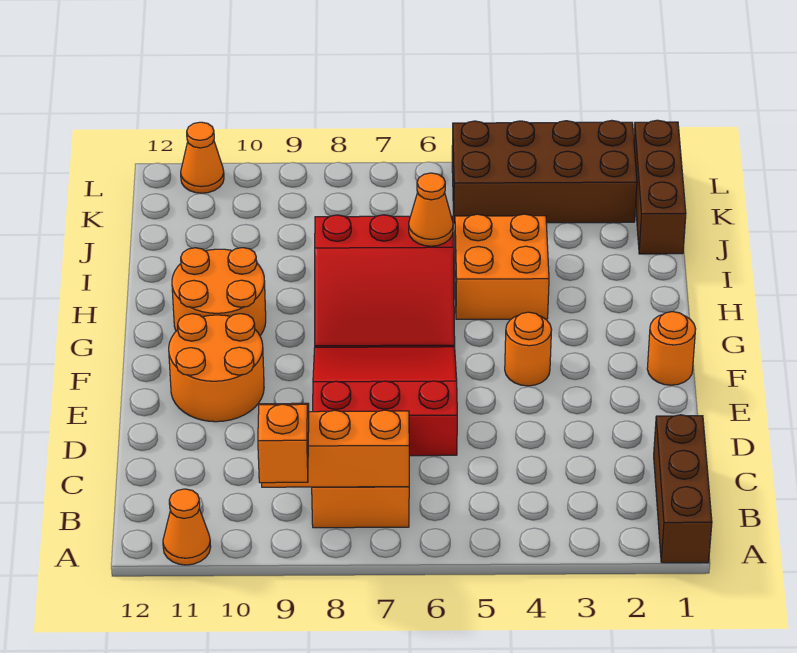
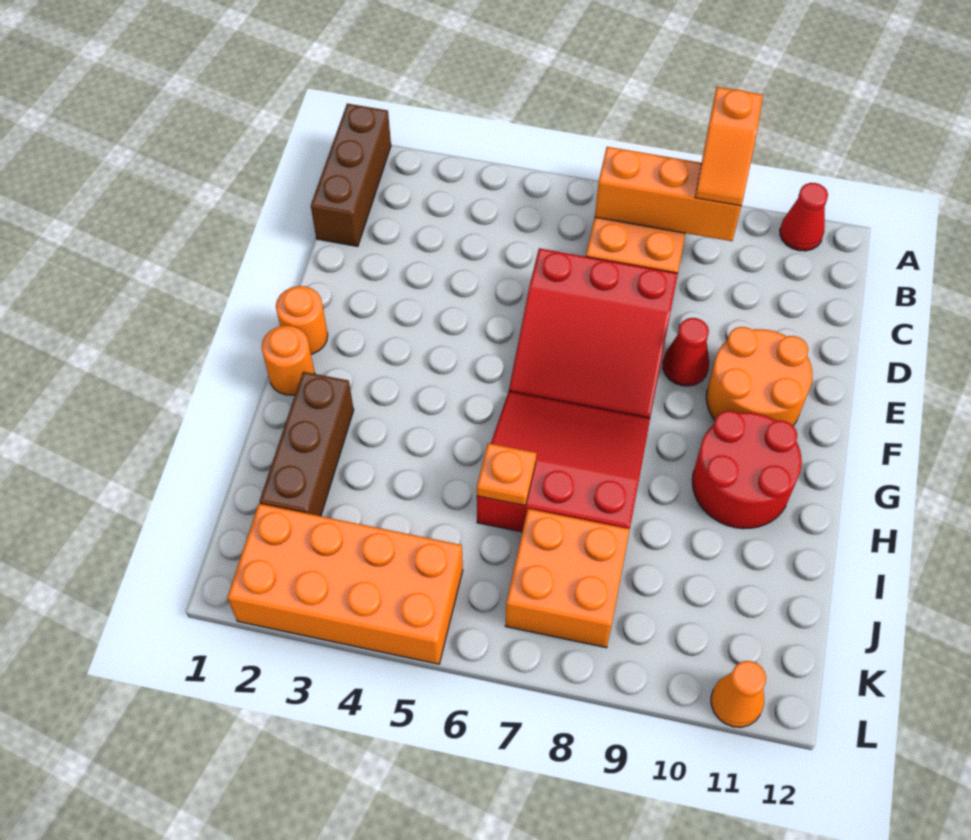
orange cone A11 level 1 -> red cone A11 level 1
none -> red cone E9 level 1
orange round brick F4 level 1 -> orange round brick G1 level 1
orange round brick G10:H11 level 1 -> red round brick G10:H11 level 1
orange brick H4:I5 level 1 -> orange brick J7:K8 level 1
orange cone I6 level 2 -> orange plate I6 level 2
brown brick J1:L1 level 1 -> brown brick H2:J2 level 1
brown brick K2:L5 level 1 -> orange brick K2:L5 level 1

